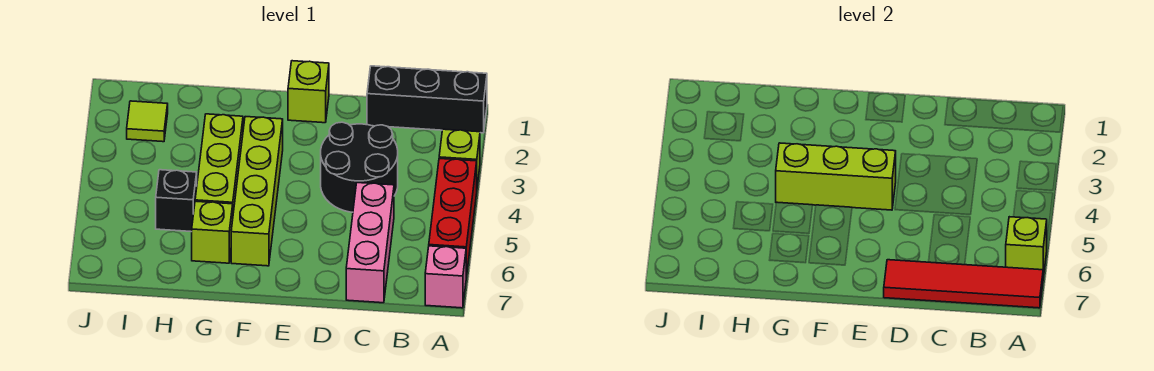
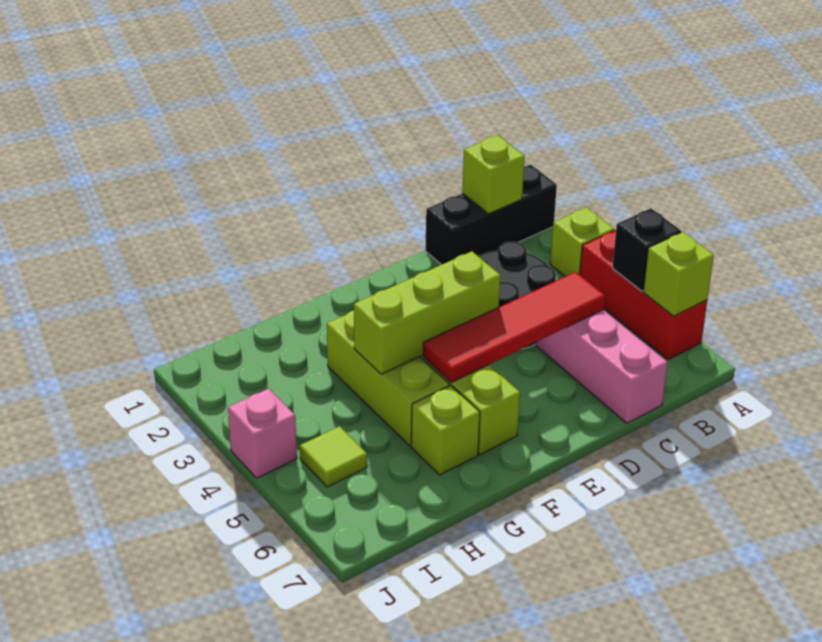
pink brick A7 level 1 -> pink brick J4 level 1
red tile A7:D7 level 2 -> red tile C5:F5 level 2
lime brick E1 level 1 -> lime brick B1 level 2
black brick H5 level 1 -> black brick A5 level 2
lime tile I2 level 1 -> lime tile I5 level 1

